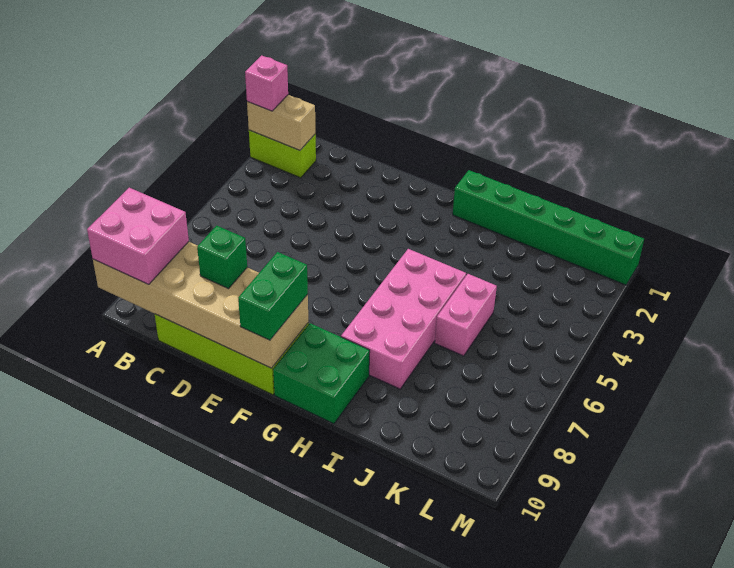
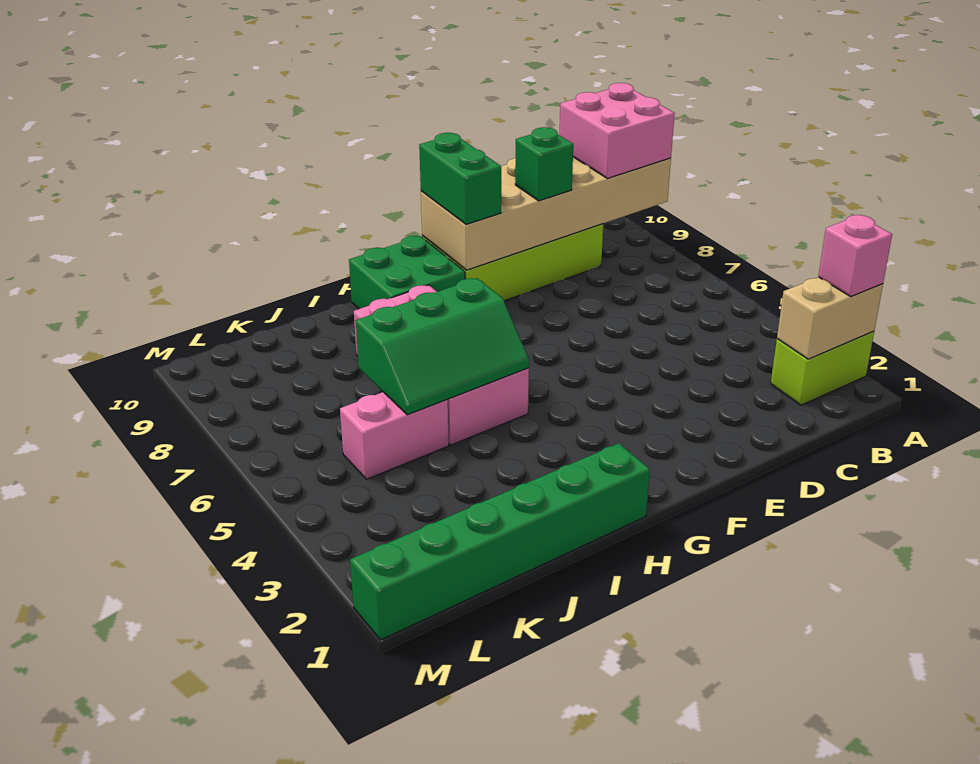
none -> green slope H5:J6 level 2 top 6
pink brick J5:J6 level 1 -> pink brick J5:K5 level 1

